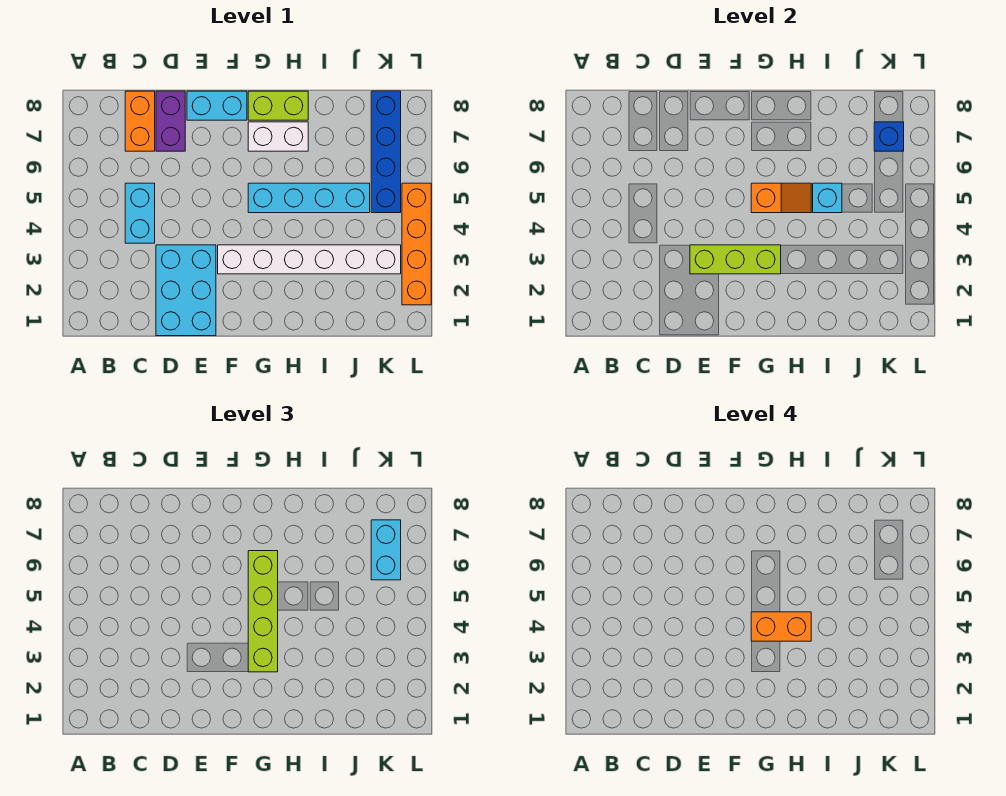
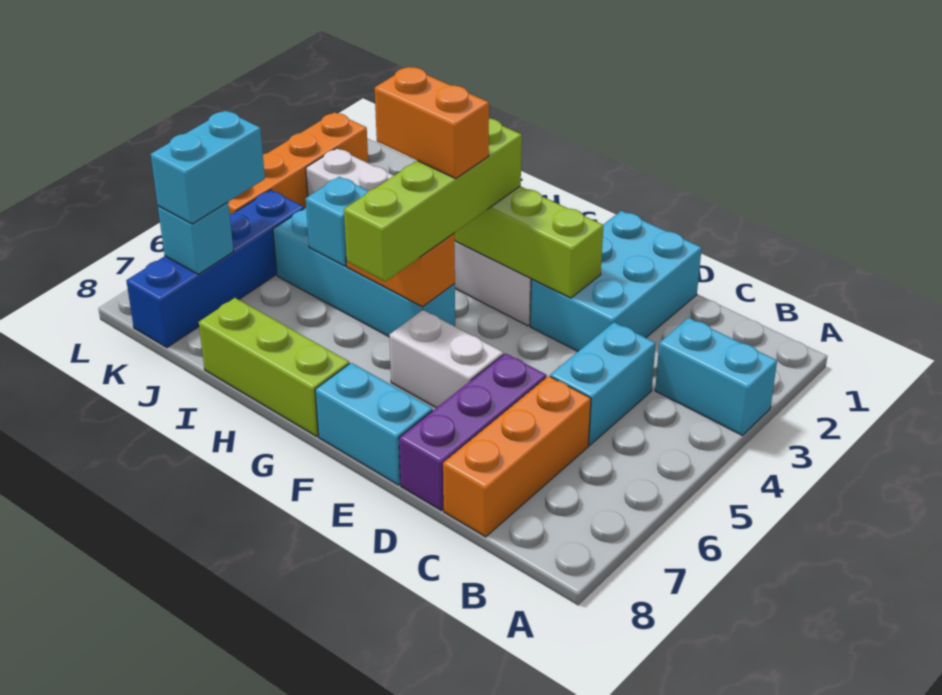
none -> cyan brick A3:B3 level 1
orange brick C7:C8 level 1 -> orange brick C6:C8 level 1
purple brick D7:D8 level 1 -> purple brick D6:D8 level 1
white brick G7:H7 level 1 -> white brick E6:F6 level 1
lime brick G8:H8 level 1 -> lime brick G8:I8 level 1
blue brick K7 level 2 -> cyan brick K7 level 2

